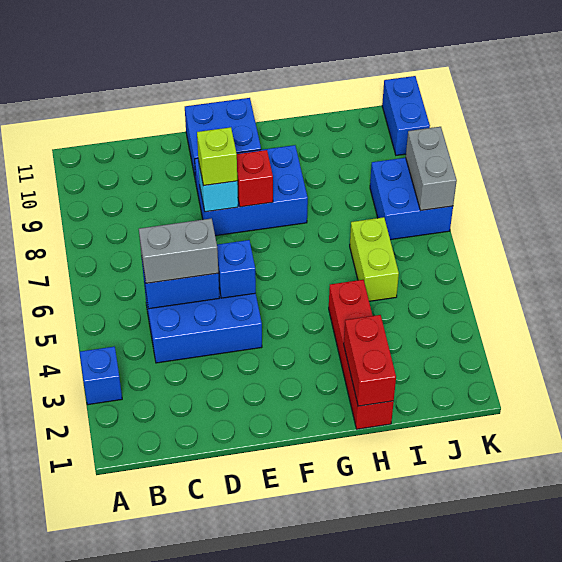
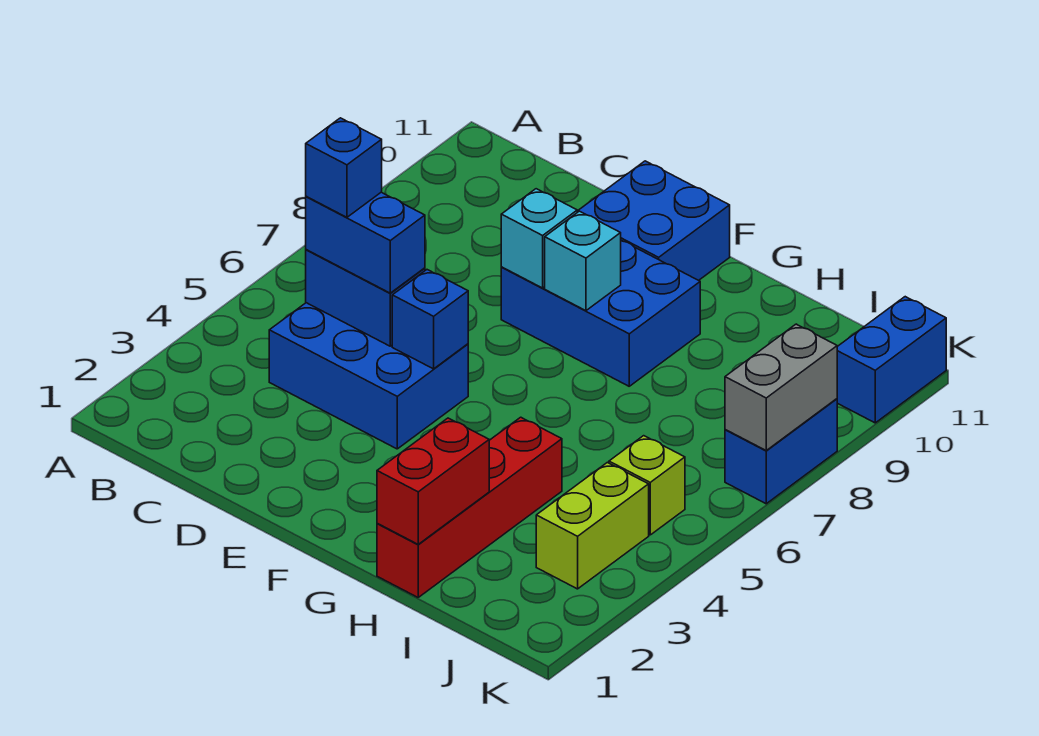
blue brick A3 level 1 -> blue brick C5 level 4
grey brick C5:D5 level 3 -> blue brick C5:D5 level 3
lime brick E8 level 3 -> lime brick J5 level 1
red brick F8 level 2 -> cyan brick F8 level 2
lime brick I5:I6 level 1 -> lime brick J3:J4 level 1
blue brick J7:K8 level 1 -> blue brick K7:K8 level 1

